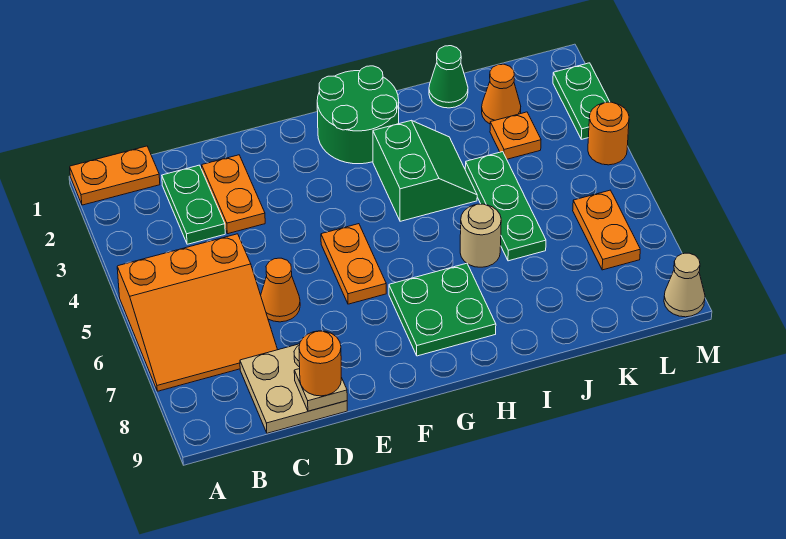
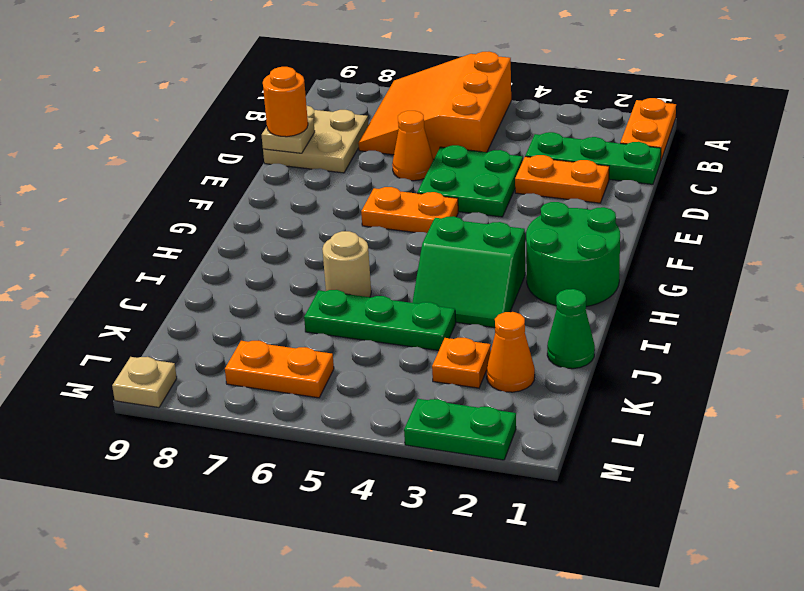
green plate C2:C3 level 1 -> green plate C1:C3 level 1
green plate G7:H8 level 1 -> green plate D4:E5 level 1
orange round brick M4 level 1 -> none
tan cone M9 level 1 -> tan plate M9 level 1

